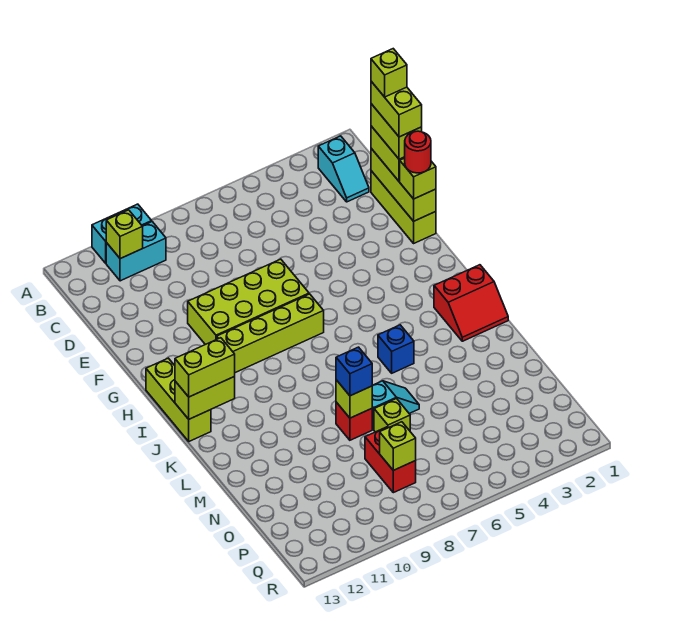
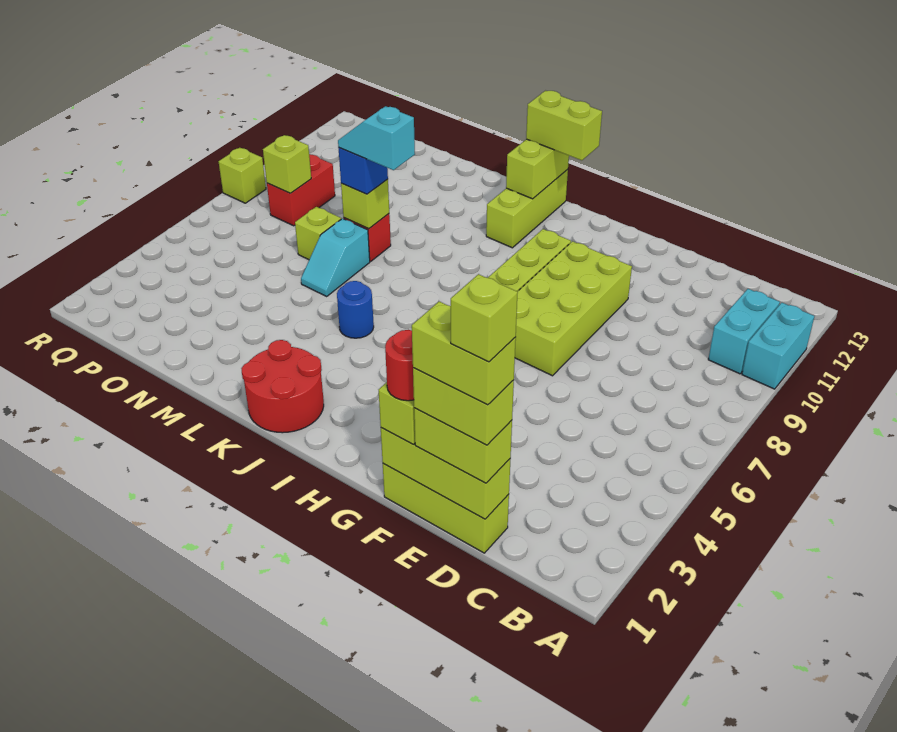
cyan slope B2:C2 level 1 top B -> cyan slope L8:M8 level 4 top L
lime brick B11 level 2 -> lime brick R8 level 1
lime brick H13:J13 level 1 -> lime brick J11:J13 level 1
red slope J1:K2 level 1 top J -> red round brick J1:K2 level 1
lime brick J12:J13 level 3 -> lime brick I13:J13 level 3
blue brick K5 level 1 -> blue round brick K5 level 1
red brick O8:P8 level 1 -> red brick P8:P9 level 1

